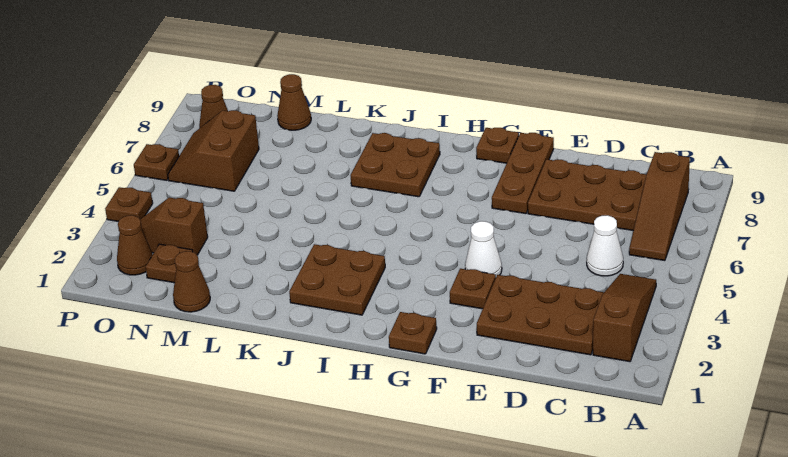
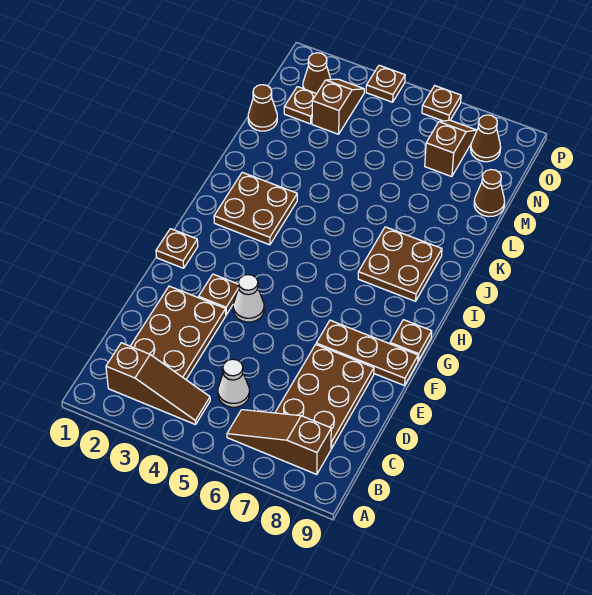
brown slope N6:O7 level 1 top N -> brown slope N7:O7 level 1 top N

